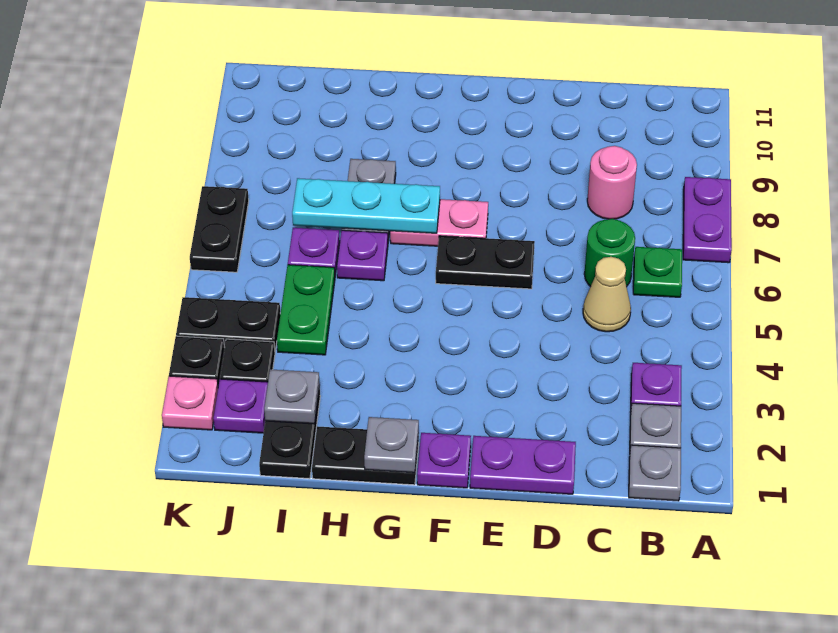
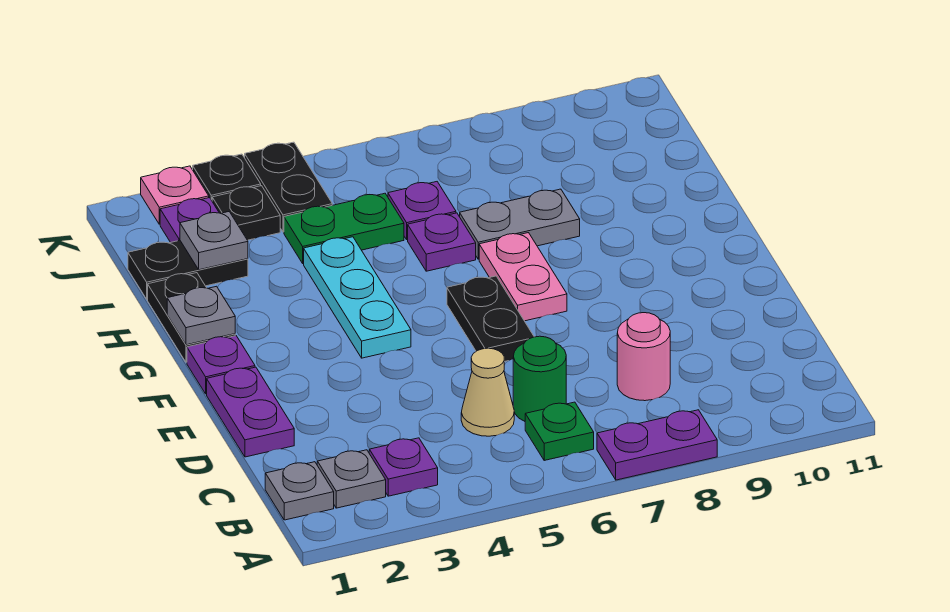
cyan plate G7:I7 level 2 -> cyan plate F4:H4 level 1
black plate K6:K7 level 1 -> none

